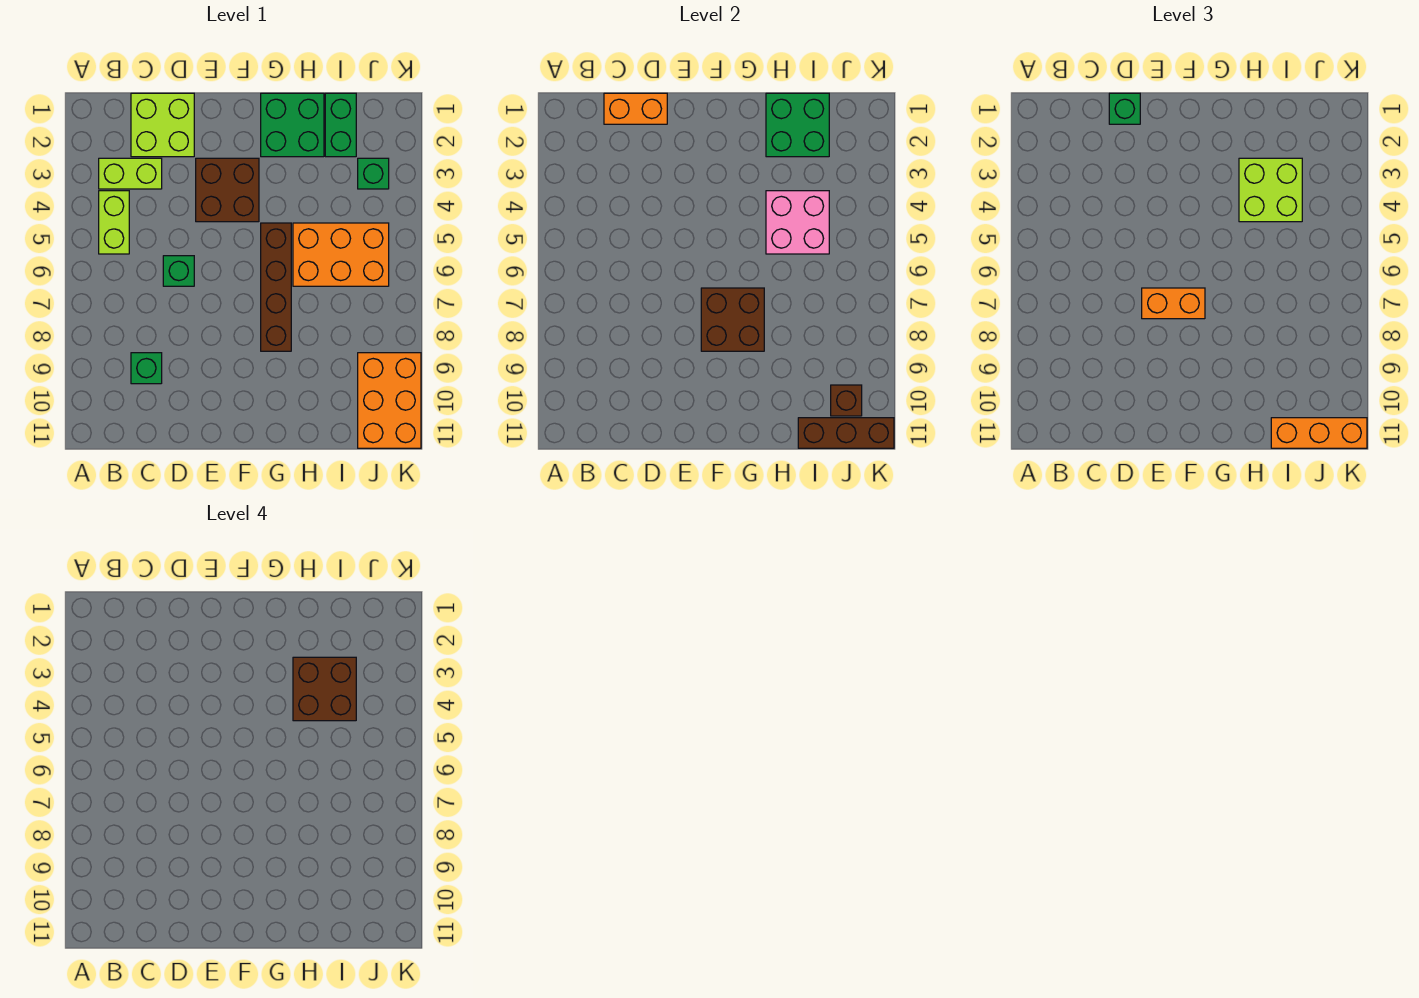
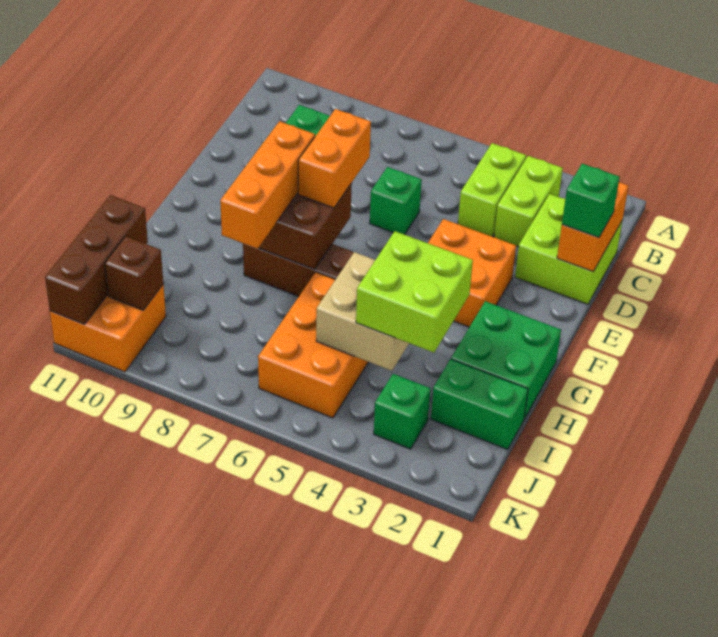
lime brick B4:B5 level 1 -> lime brick B4:C4 level 1
brown brick E3:F4 level 1 -> orange brick E3:F4 level 1
green brick H1:I2 level 2 -> none
brown brick H3:I4 level 4 -> none
pink brick H4:I5 level 2 -> tan brick H4:I5 level 2
orange brick I11:K11 level 3 -> orange brick F8:H8 level 3
orange brick J9:K11 level 1 -> orange brick J10:K11 level 1

